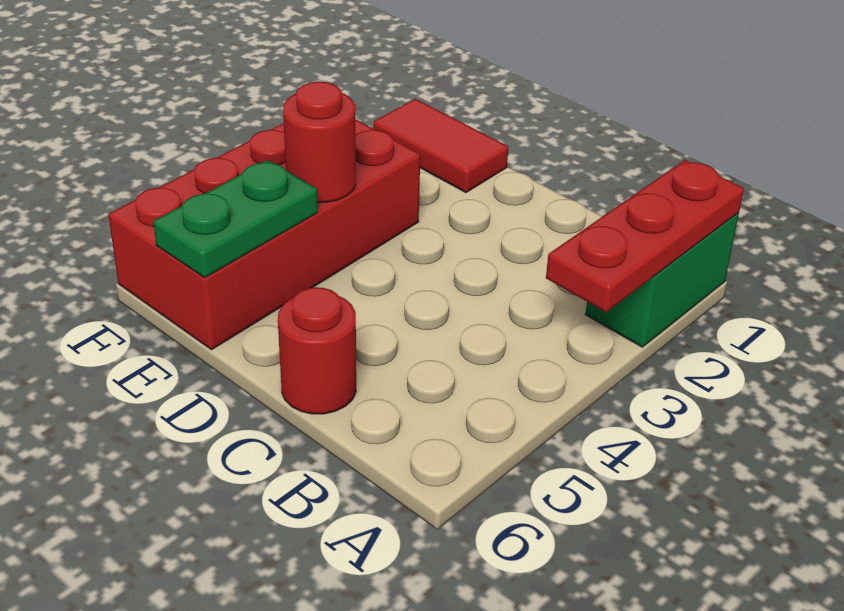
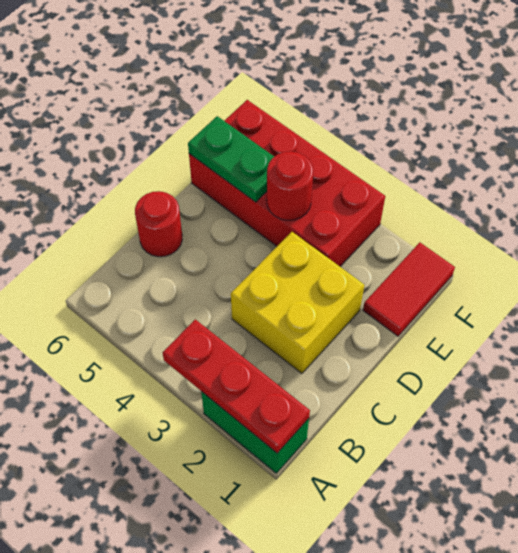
none -> yellow brick C2:D3 level 1

